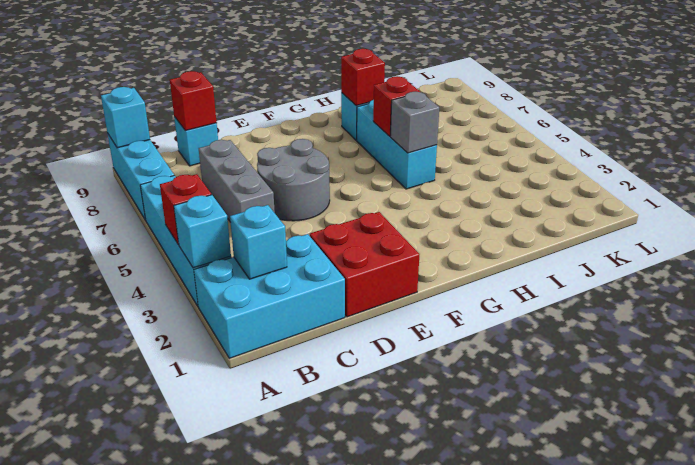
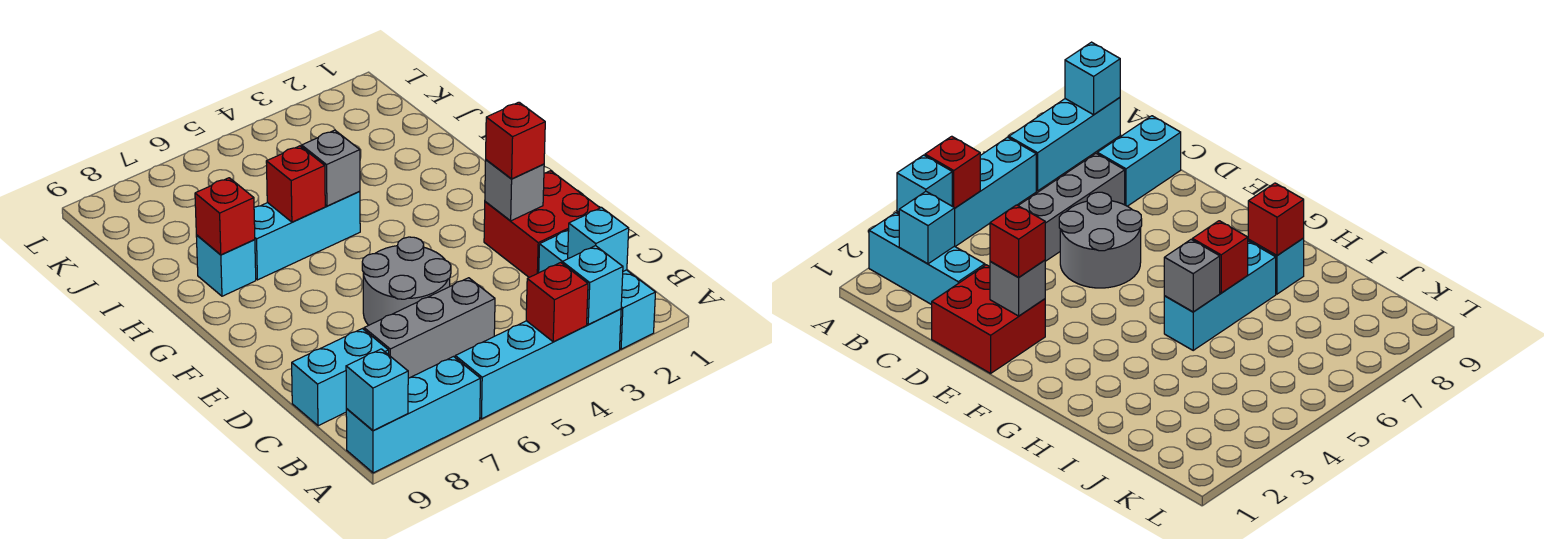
cyan brick A1:C2 level 1 -> cyan brick A2:C2 level 1
cyan brick C9 level 1 -> cyan brick C8:C9 level 1
red brick C9 level 2 -> red brick E2 level 3
none -> grey brick E2 level 2

